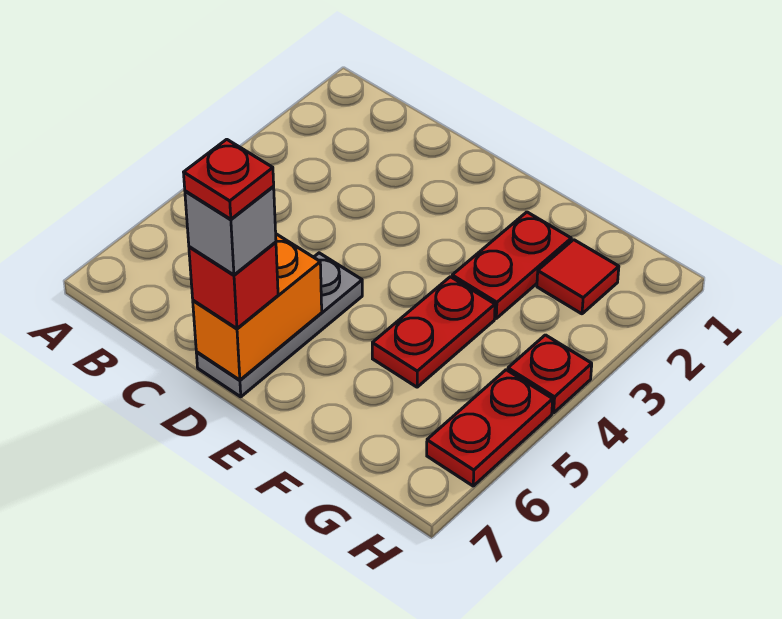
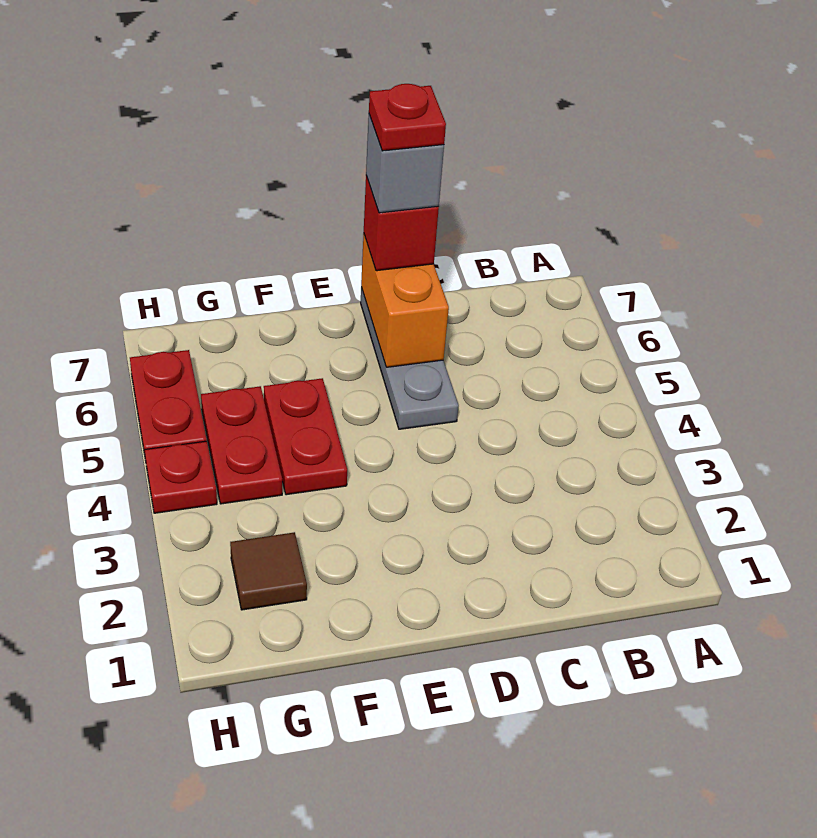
red plate F2:F3 level 1 -> red plate G4:G5 level 1
red tile G2 level 1 -> brown tile G2 level 1

